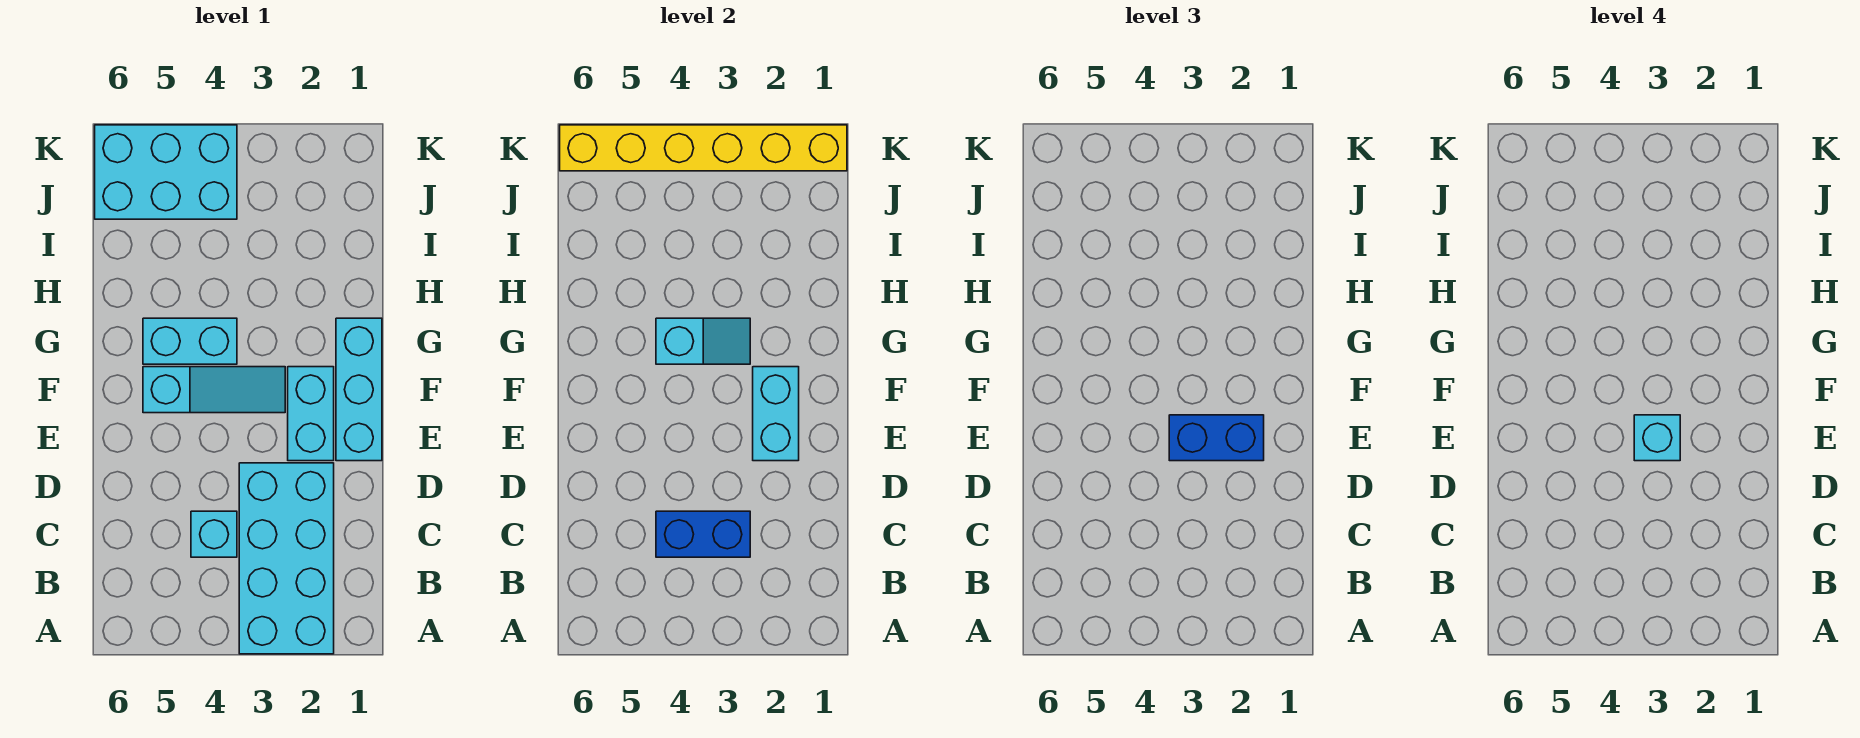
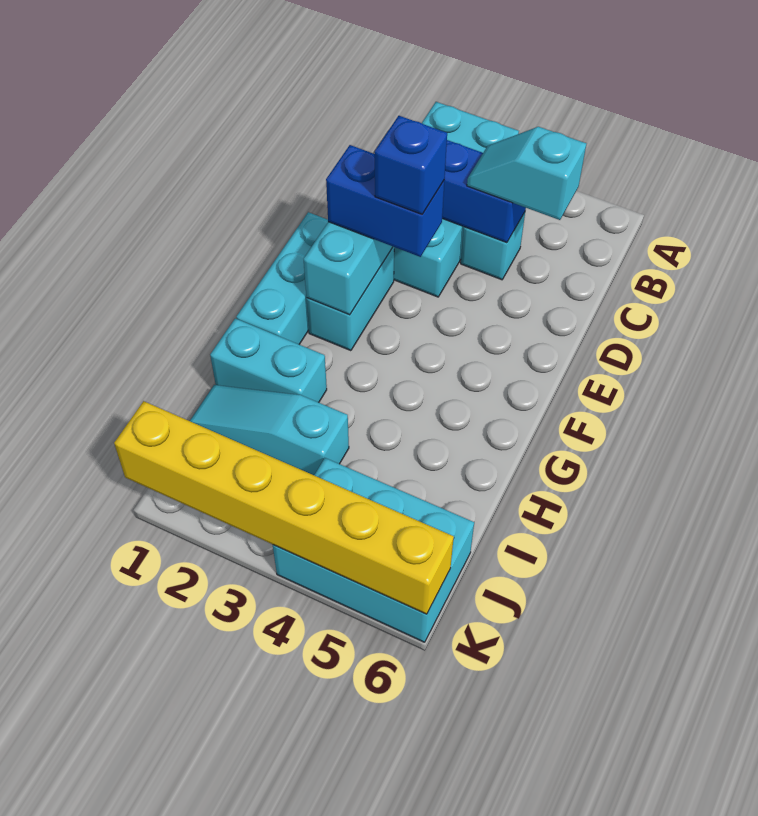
cyan brick E3 level 4 -> blue brick E3 level 4
cyan slope F3:F5 level 1 top 5 -> cyan slope I1:I3 level 1 top 3
cyan slope G3:G4 level 2 top 4 -> cyan slope C4:C5 level 3 top 5
cyan brick G4:G5 level 1 -> cyan brick H1:H2 level 1

